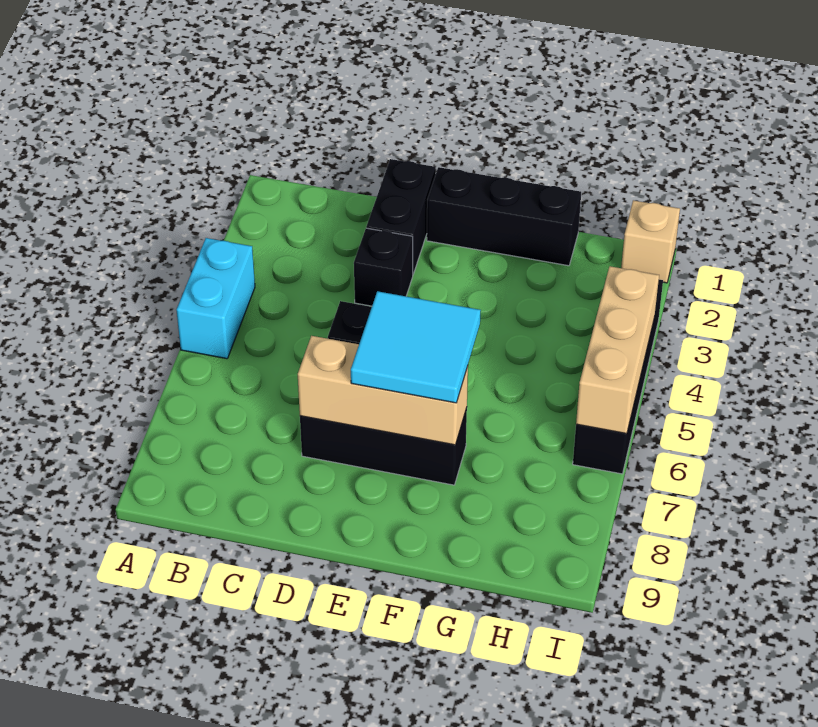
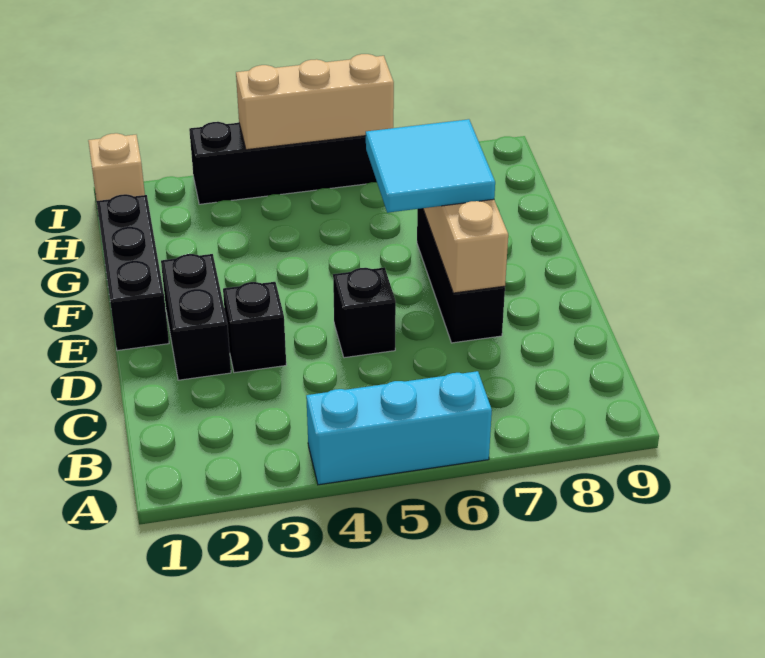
cyan brick A4:A5 level 1 -> cyan brick A4:A6 level 1
black brick D1:D2 level 1 -> black brick D2:E2 level 1

